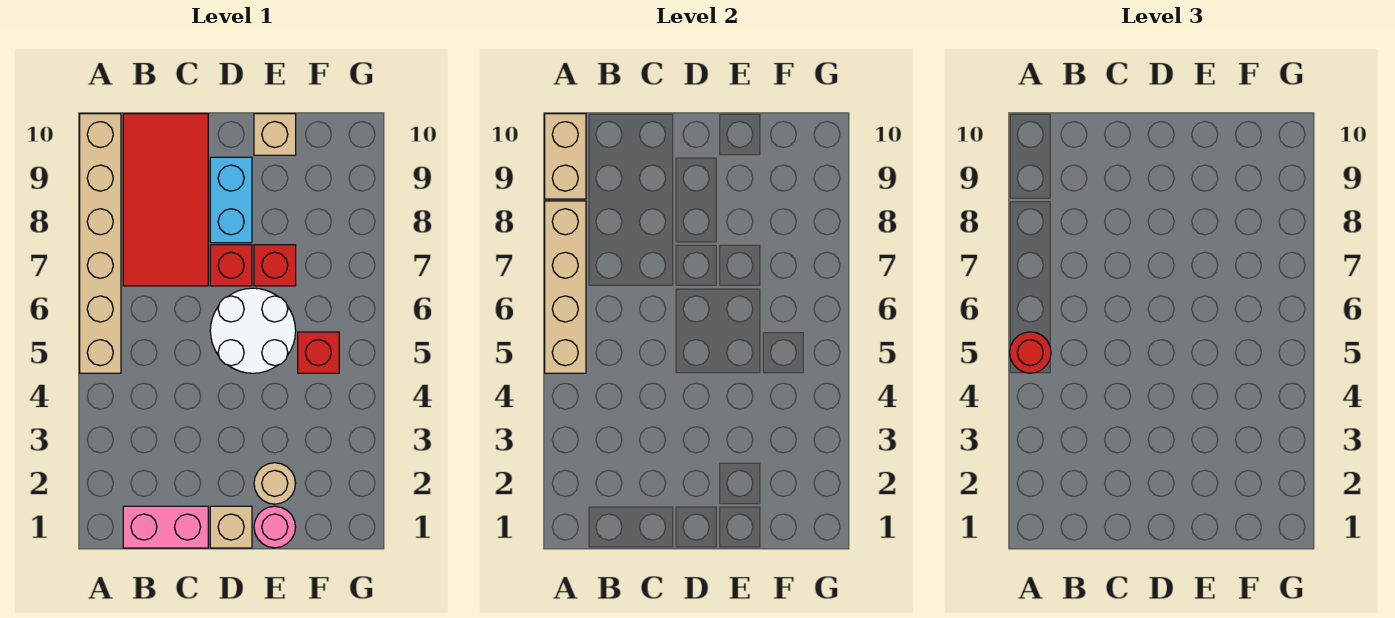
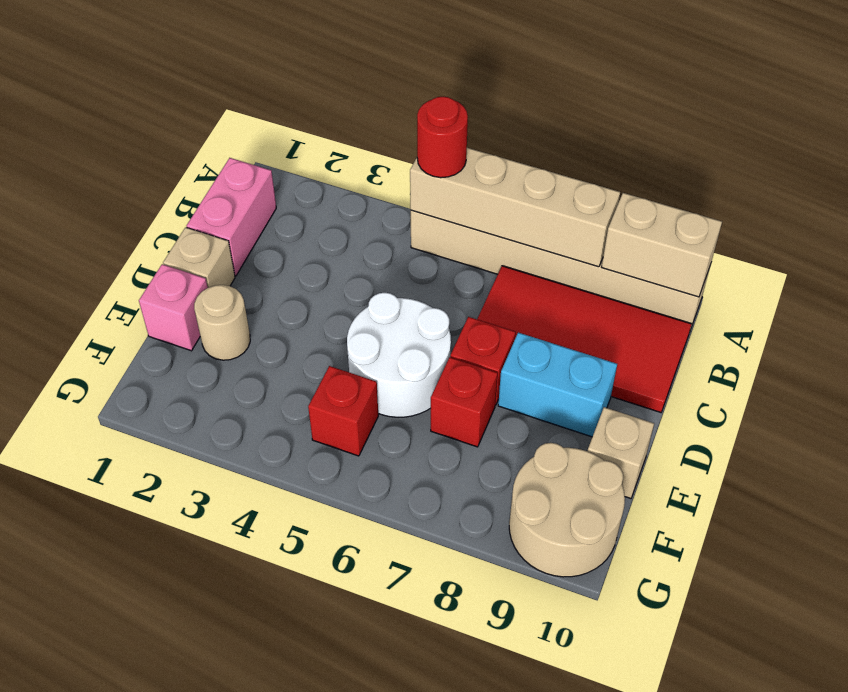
pink round brick E1 level 1 -> pink brick E1 level 1
none -> tan round brick F9:G10 level 1

